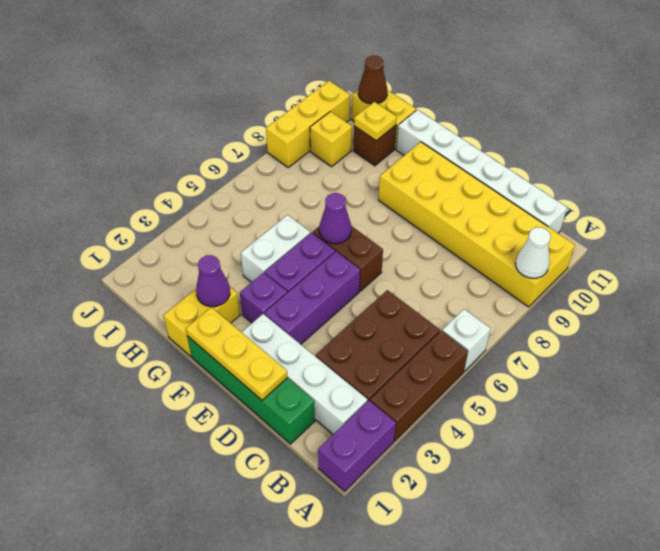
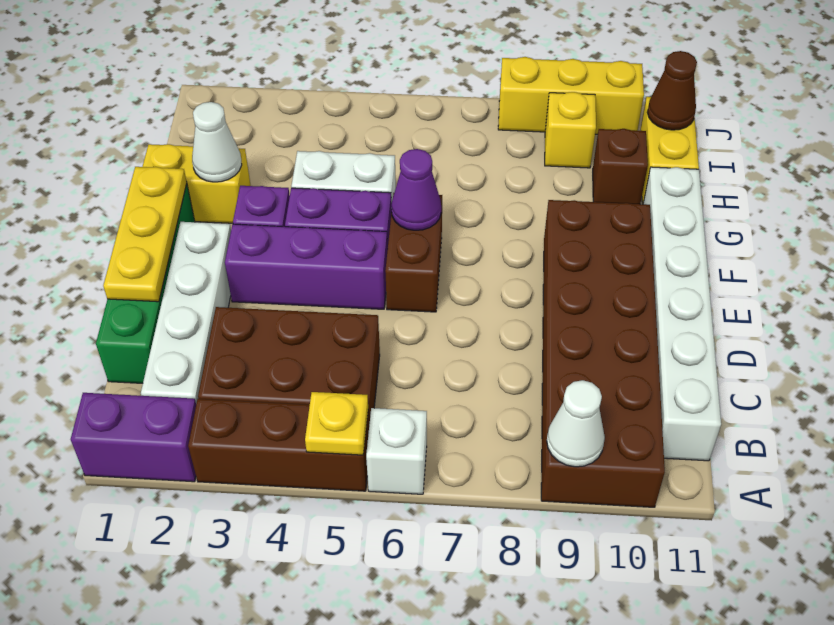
yellow brick A9:F10 level 1 -> brown brick A9:F10 level 1
purple cone G2 level 2 -> white cone G2 level 2
yellow plate H10 level 2 -> yellow plate A5 level 2

